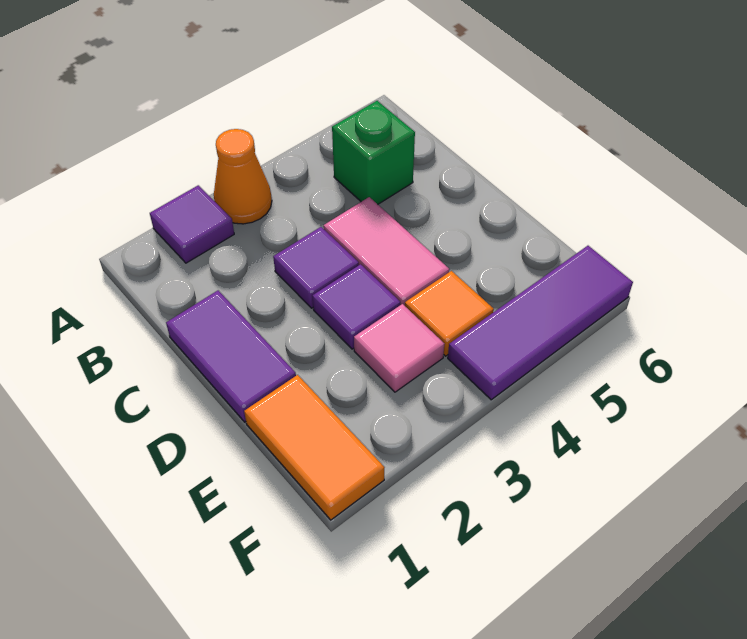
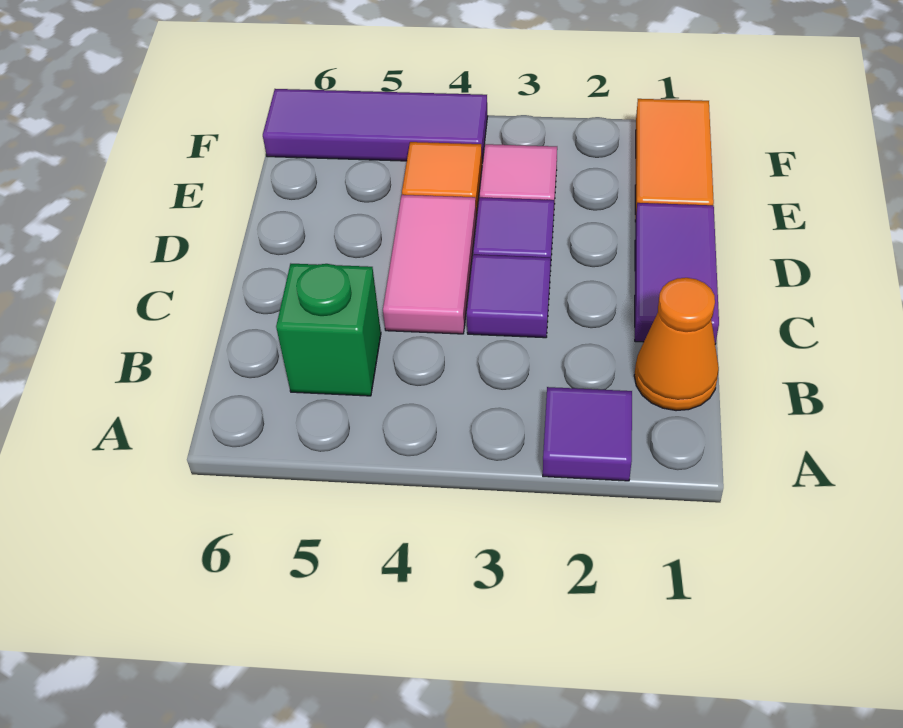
orange cone A3 level 1 -> orange cone B1 level 1

